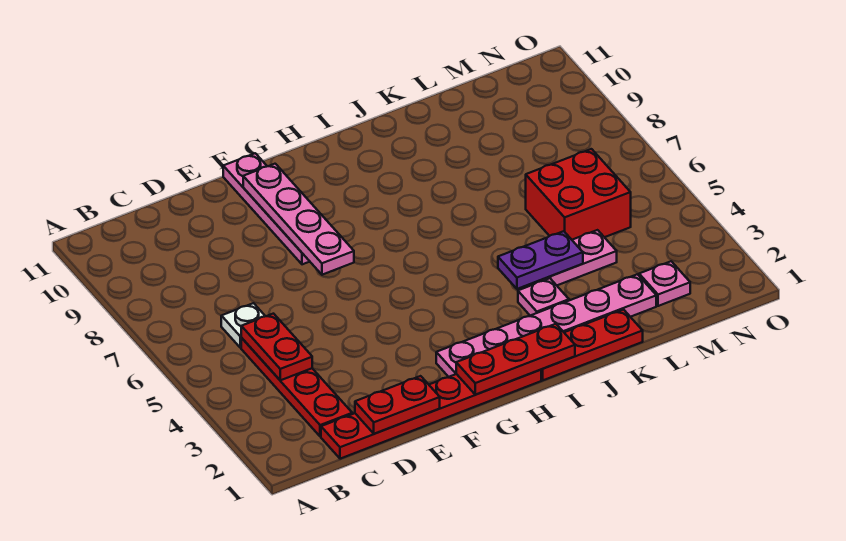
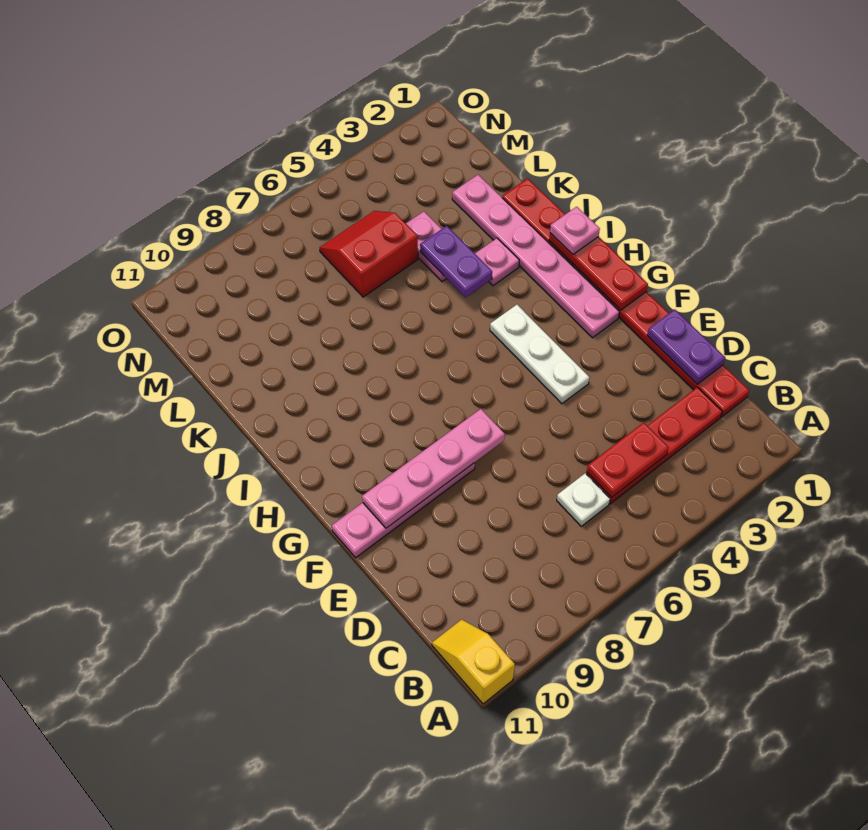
none -> yellow slope A11:B11 level 1 top A
red plate D1:E1 level 2 -> purple plate D1:E1 level 2
none -> white plate F4:H4 level 1
red brick L5:M6 level 1 -> red slope L5:M6 level 1 top L
pink plate M2 level 1 -> pink plate I1 level 3

